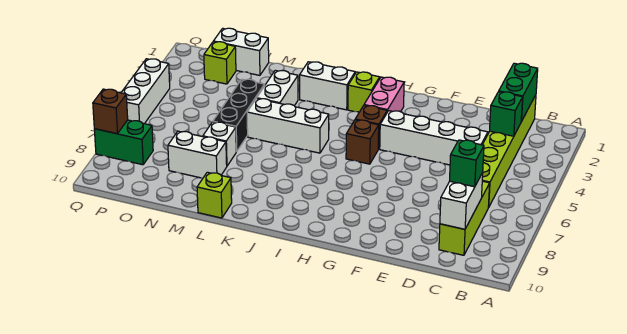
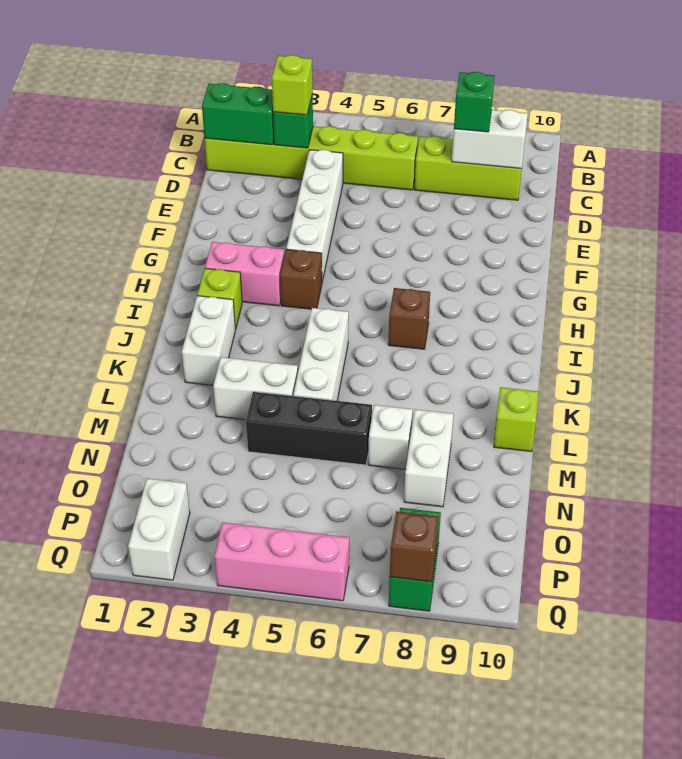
brown brick H5 level 1 -> brown brick I7 level 1
white brick N1:O1 level 1 -> white brick P2:Q2 level 1
lime brick O2 level 1 -> lime brick C3 level 3
white brick Q4:Q6 level 1 -> pink brick Q4:Q6 level 1

